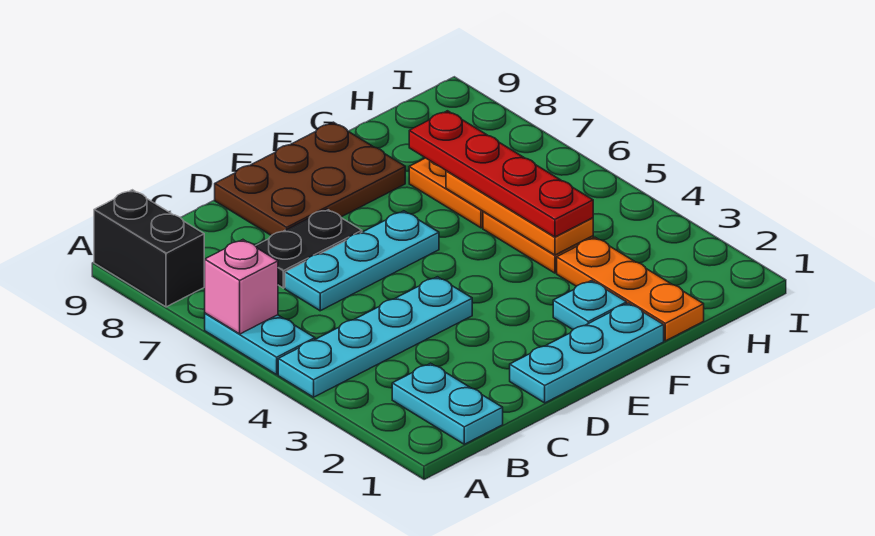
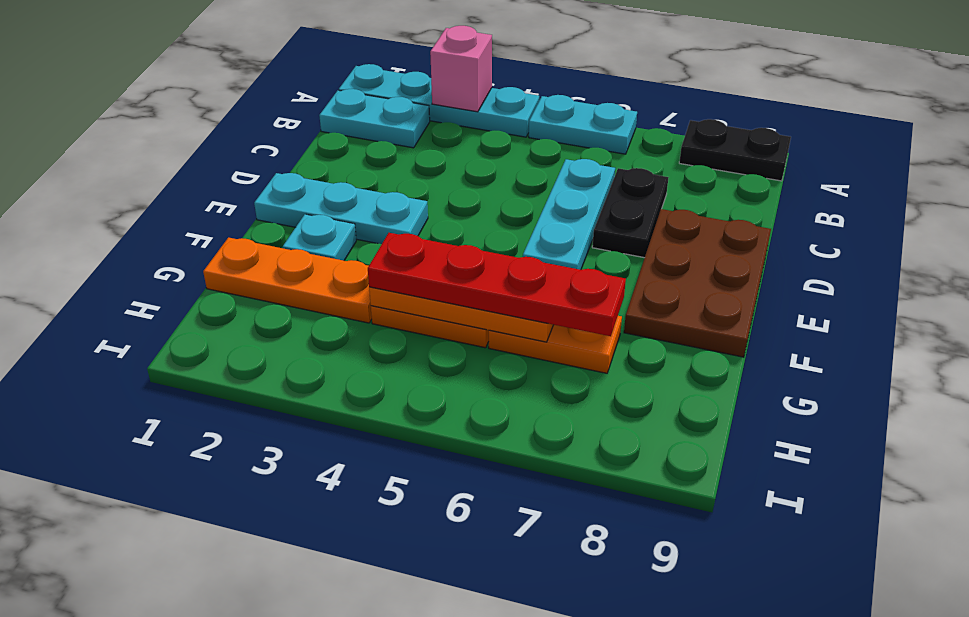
cyan plate A4:D4 level 1 -> cyan plate A1:A4 level 1
pink brick A6 level 2 -> pink brick A3 level 2
black brick A8:A9 level 1 -> black plate A8:A9 level 1
cyan plate D1:F1 level 1 -> cyan plate E1:E3 level 1

